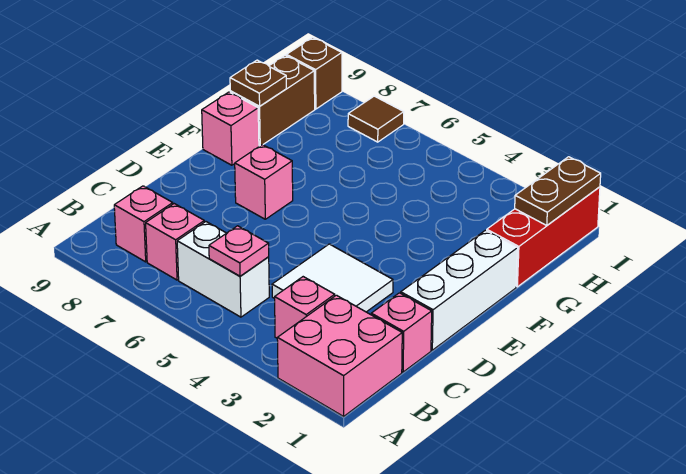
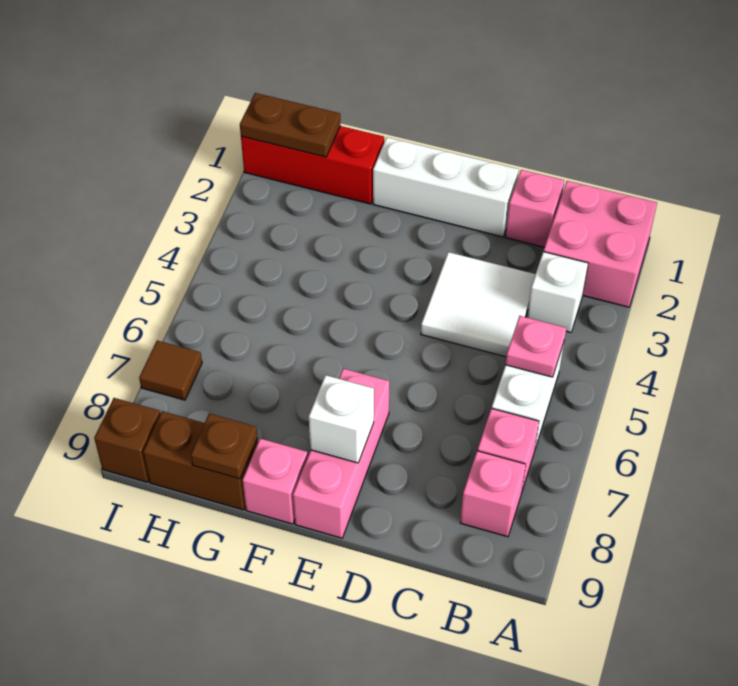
pink brick B3 level 1 -> white brick B3 level 1
pink brick E7 level 1 -> pink brick E7:E9 level 1
none -> white brick E8 level 2

